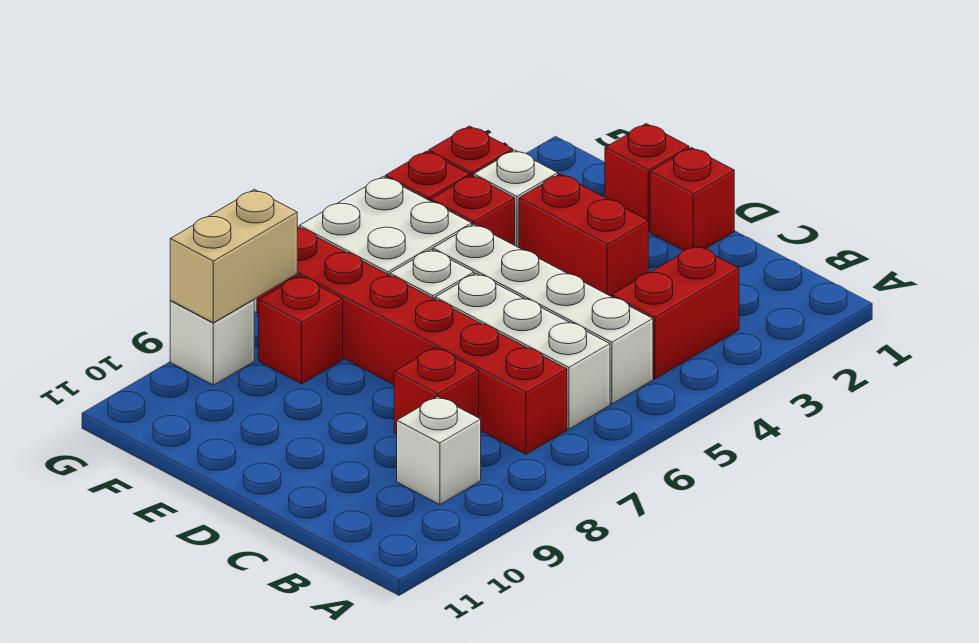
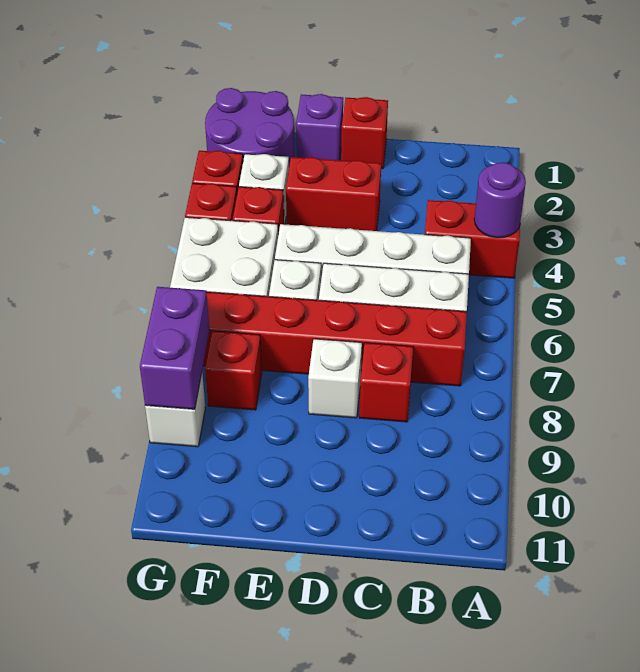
none -> purple round brick A4 level 2
red brick B3:B4 level 1 -> red brick A4:B4 level 1
white brick B9 level 1 -> white brick D8 level 1
red brick E1 level 1 -> purple brick E1 level 1
none -> purple round brick F1:G2 level 1
tan brick G8:G9 level 2 -> purple brick G8:G9 level 2

